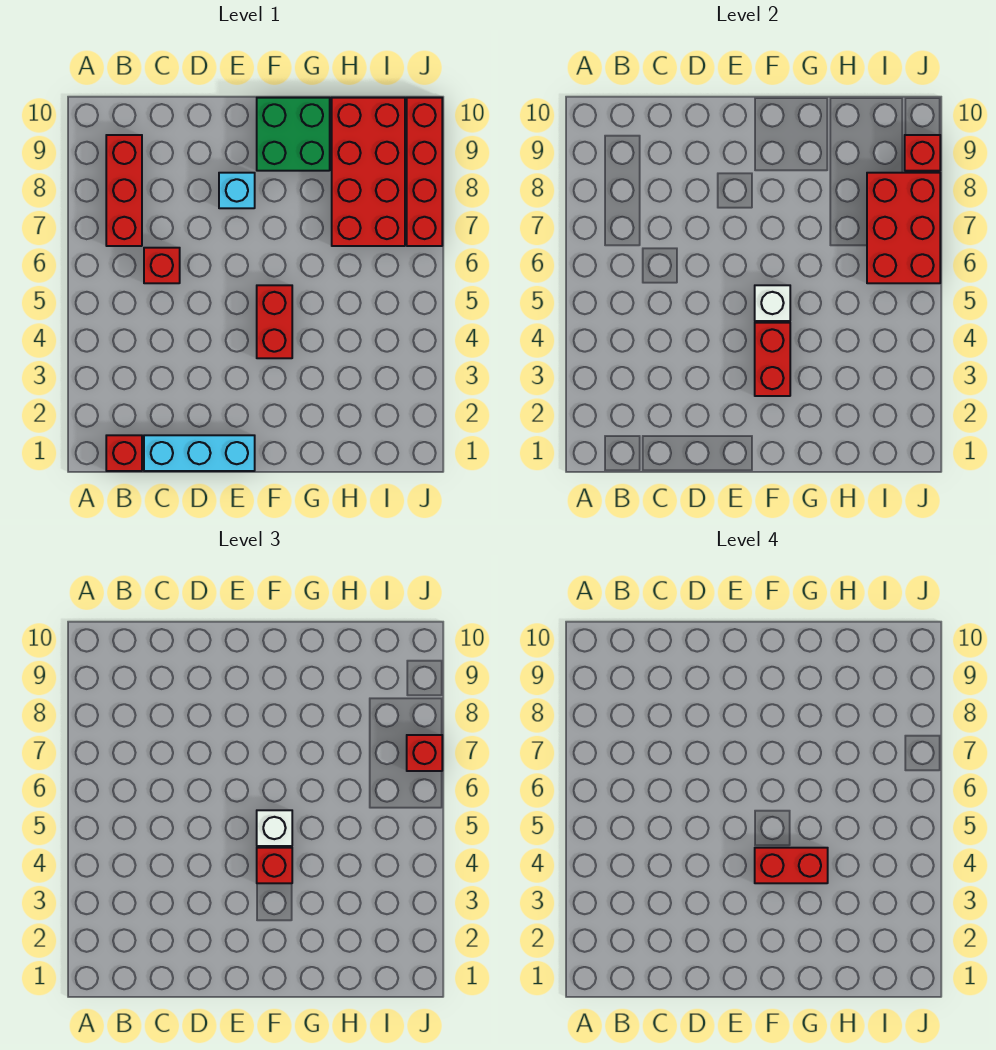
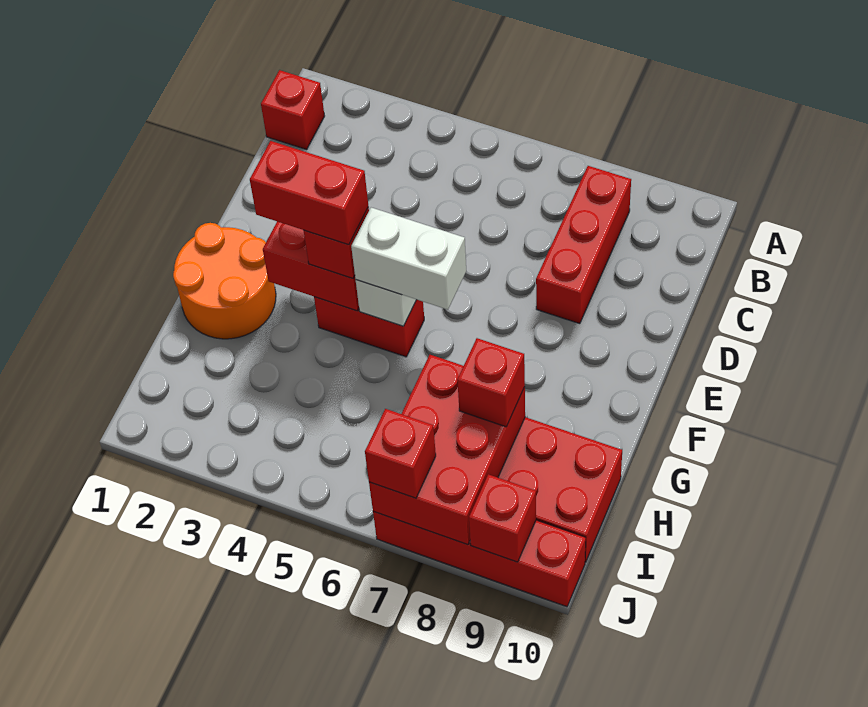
red brick B7:B9 level 1 -> red brick B8:D8 level 1
cyan brick C1:E1 level 1 -> none
red brick C6 level 1 -> red brick H8 level 3
cyan brick E8 level 1 -> none
none -> orange round brick F1:G2 level 1
red brick F4:G4 level 4 -> red brick F3:F4 level 4
white brick F5 level 3 -> white brick F5:F6 level 3
green brick F9:G10 level 1 -> none
red brick I6:J8 level 2 -> red brick H7:J8 level 2

